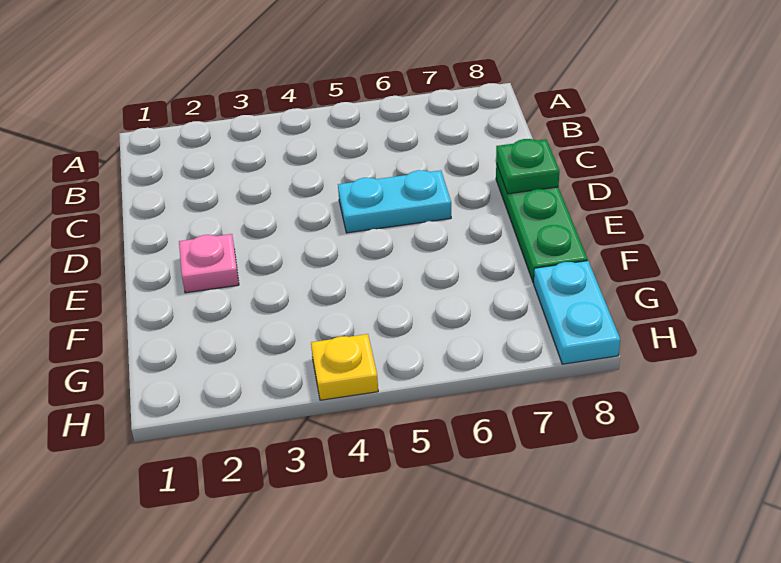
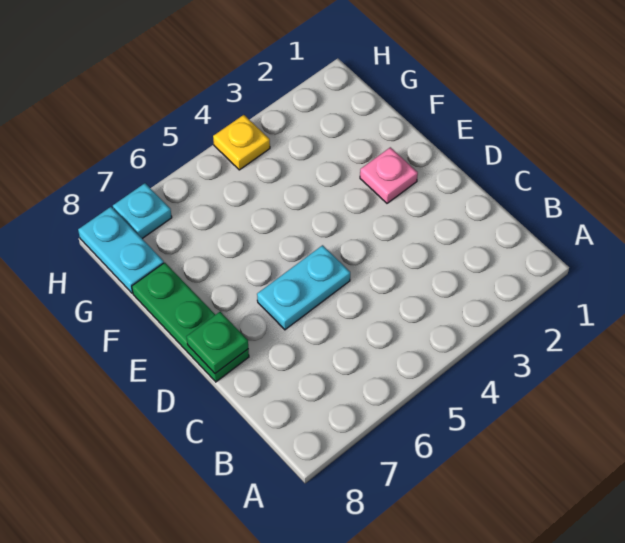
none -> cyan plate H7 level 1

